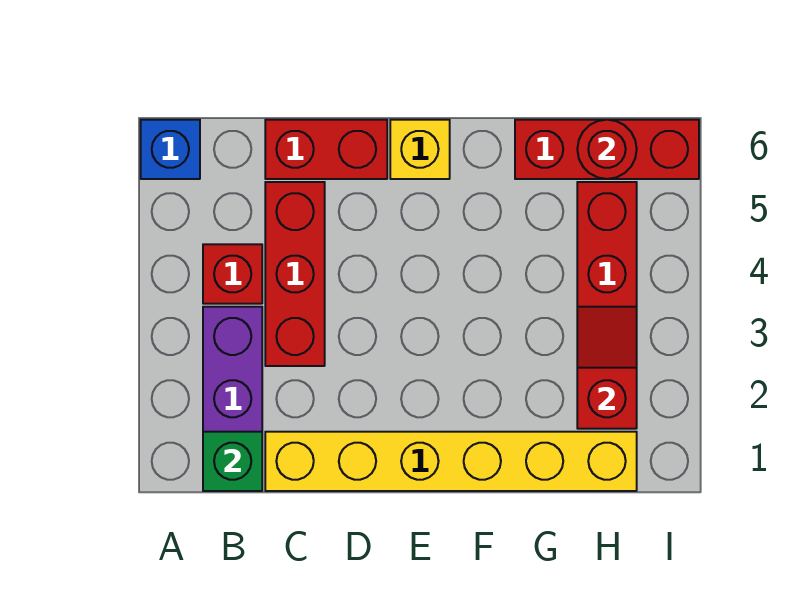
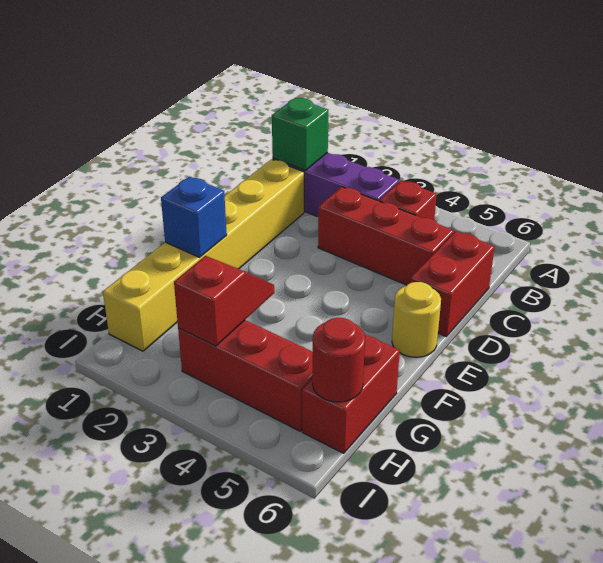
blue brick A6 level 1 -> blue brick F1 level 2
yellow brick E6 level 1 -> yellow round brick E6 level 1
red brick G6:I6 level 1 -> red brick G6:H6 level 1
red slope H2:H3 level 2 top 2 -> red slope G3:H3 level 2 top H

